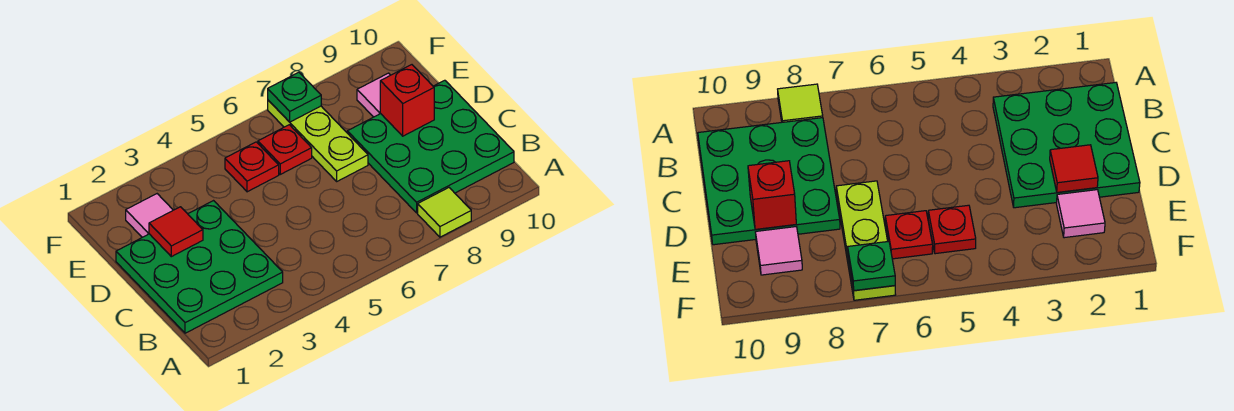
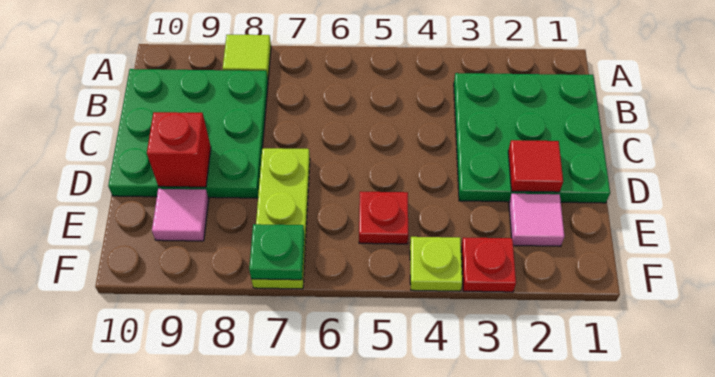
red plate E6 level 1 -> red plate F3 level 1
none -> lime plate F4 level 1

